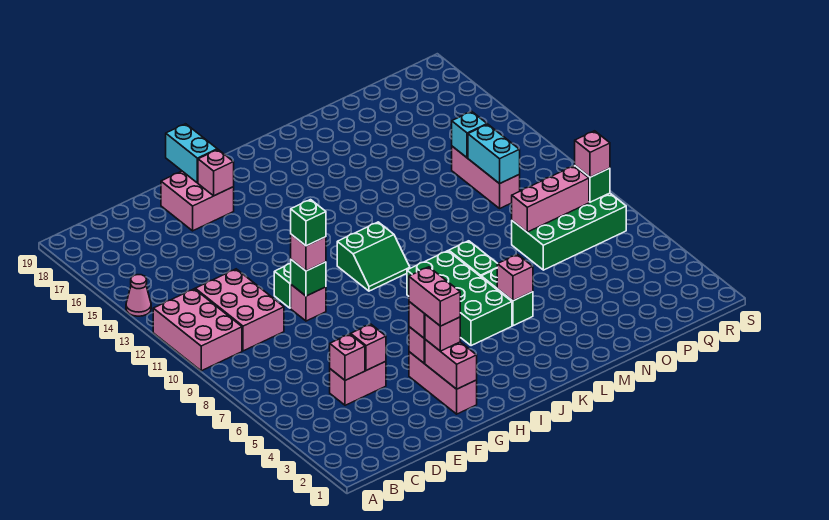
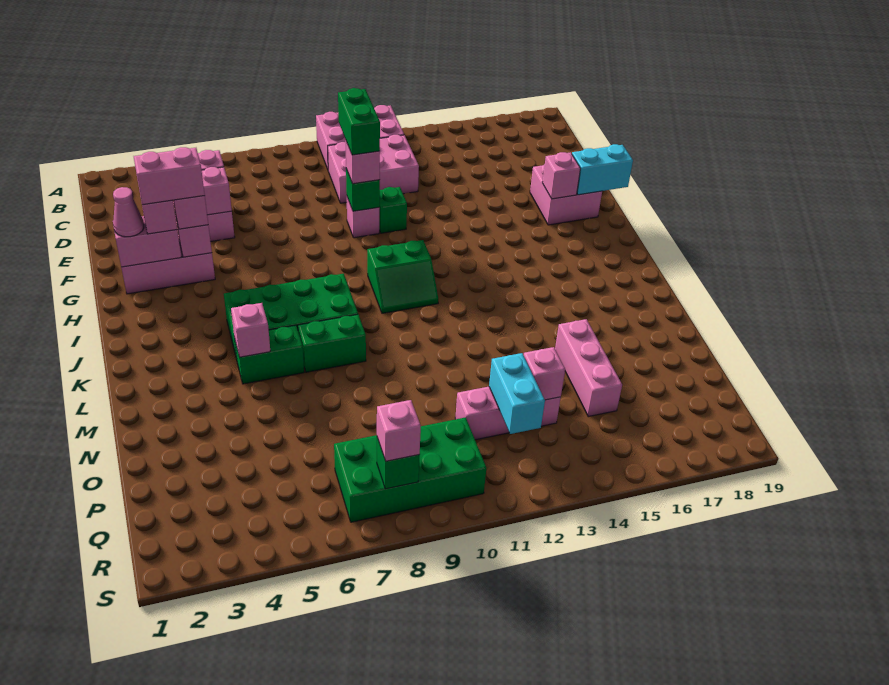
pink cone A14 level 1 -> pink cone G2 level 3
green brick F10 level 4 -> green brick E10:F10 level 4
green slope I10:J11 level 1 top 11 -> green slope I10:J11 level 1 top I
green brick O7:R8 level 1 -> green brick Q7:R10 level 1
pink brick O8:Q8 level 2 -> pink brick N15:P15 level 1
cyan brick P11:P12 level 2 -> cyan brick P12:Q12 level 2
cyan brick P13 level 2 -> pink brick P13 level 2

